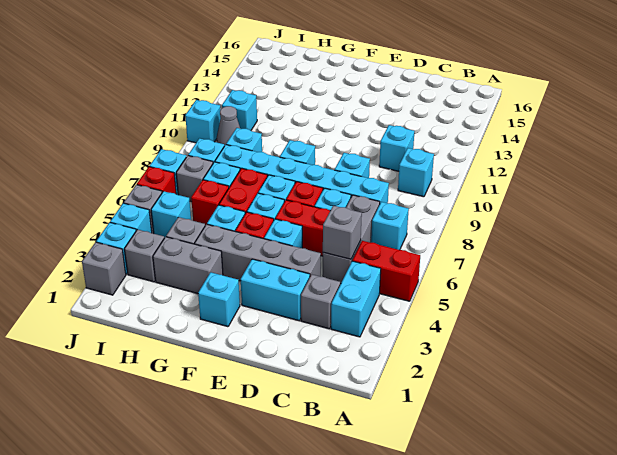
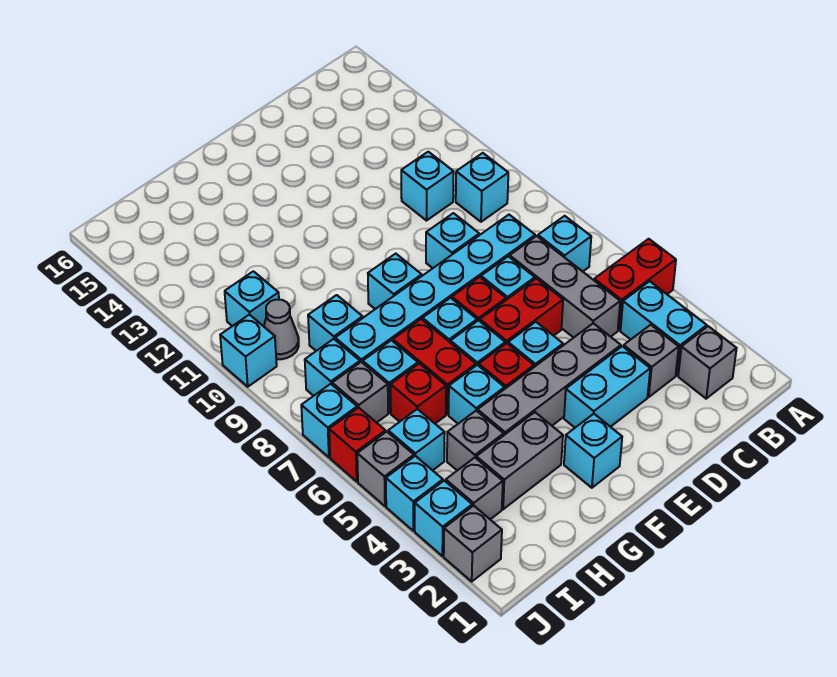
grey brick C5 level 2 -> grey brick B2 level 1

